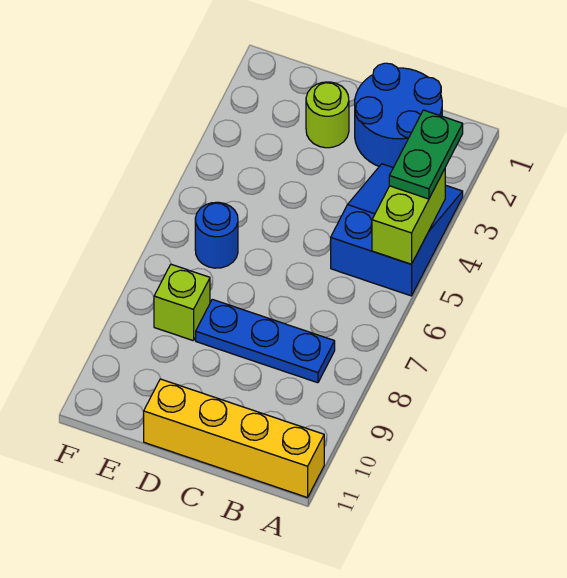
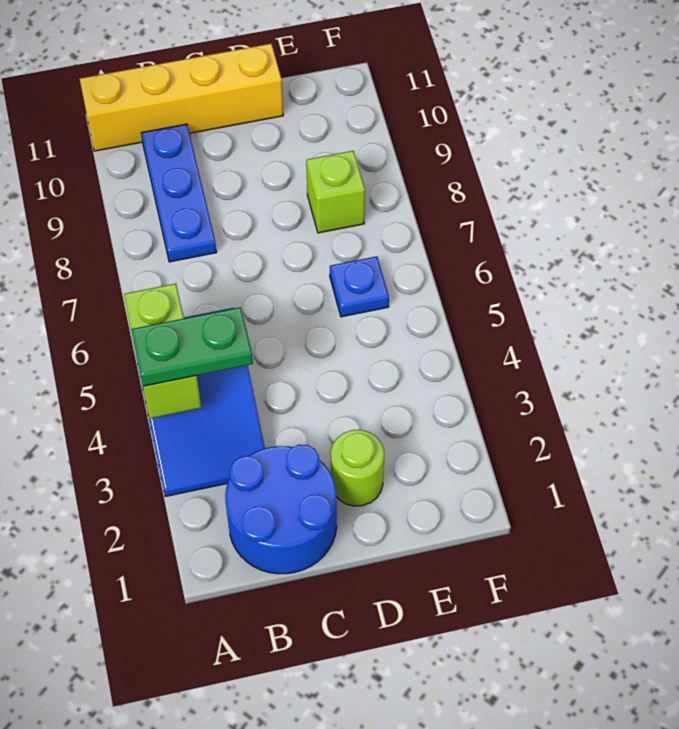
green plate A3:A4 level 3 -> green plate A4:B4 level 3
blue plate B8:D8 level 1 -> blue plate B8:B10 level 1
blue round brick E6 level 1 -> blue plate E6 level 1

